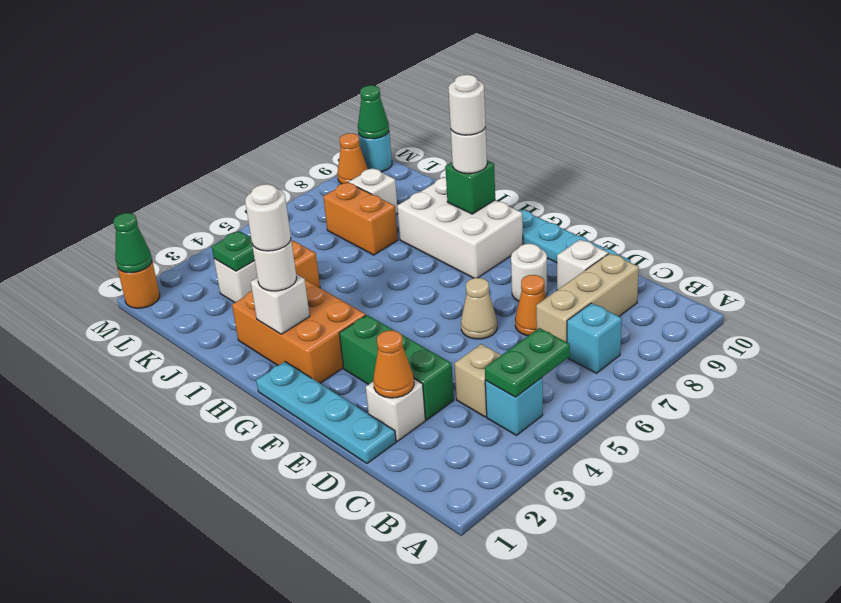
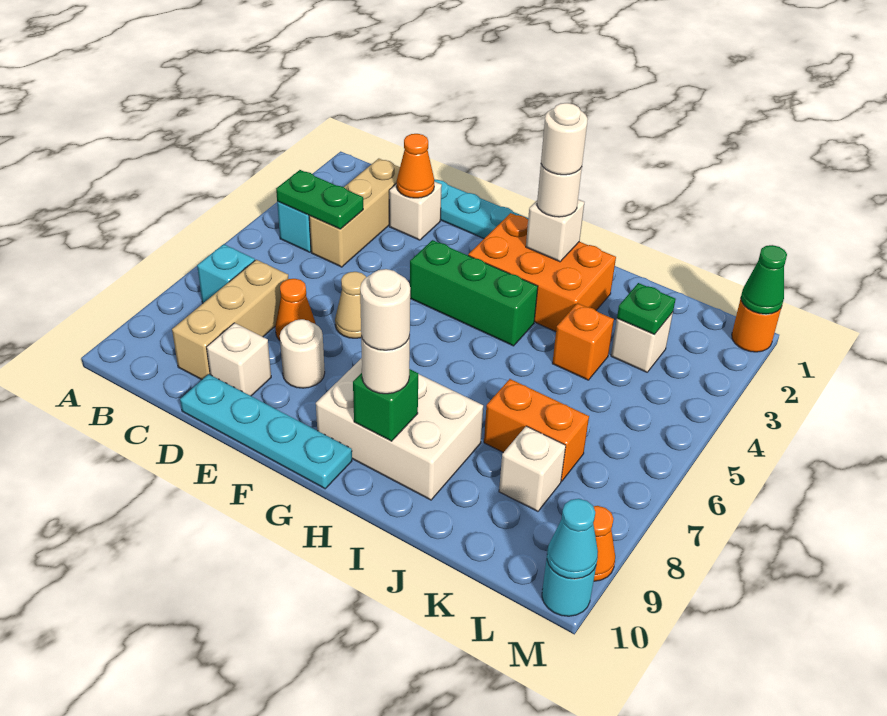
green plate B4:B5 level 2 -> green plate B4:C4 level 2
tan brick C4 level 1 -> tan brick C2:C4 level 1
green brick D3:F3 level 1 -> green brick F4:H4 level 1
green cone M10 level 2 -> cyan cone M10 level 2

